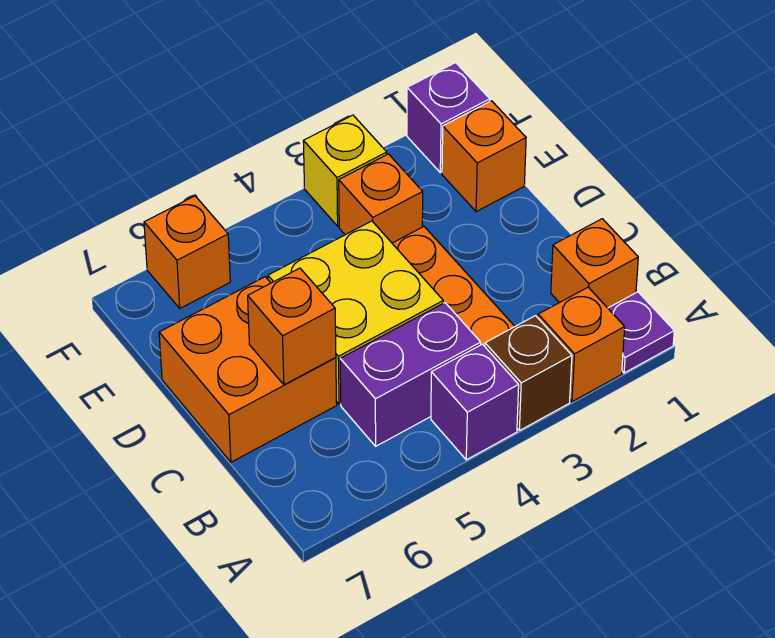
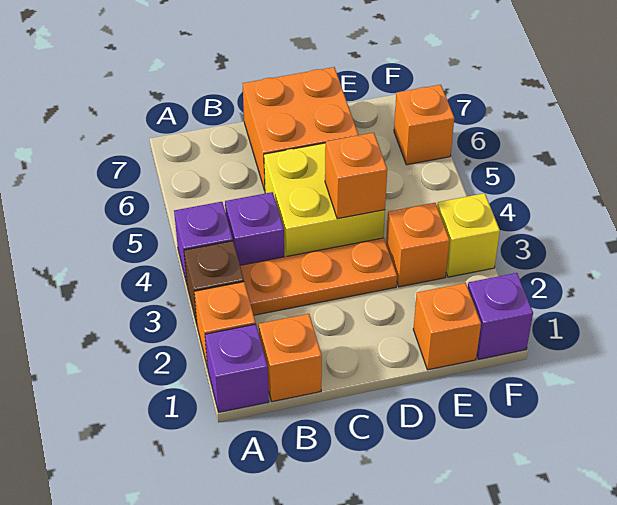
purple plate A1 level 1 -> purple brick A1 level 1
purple brick B4:B5 level 1 -> purple brick B4 level 1
orange brick C6 level 2 -> orange brick D4 level 2

